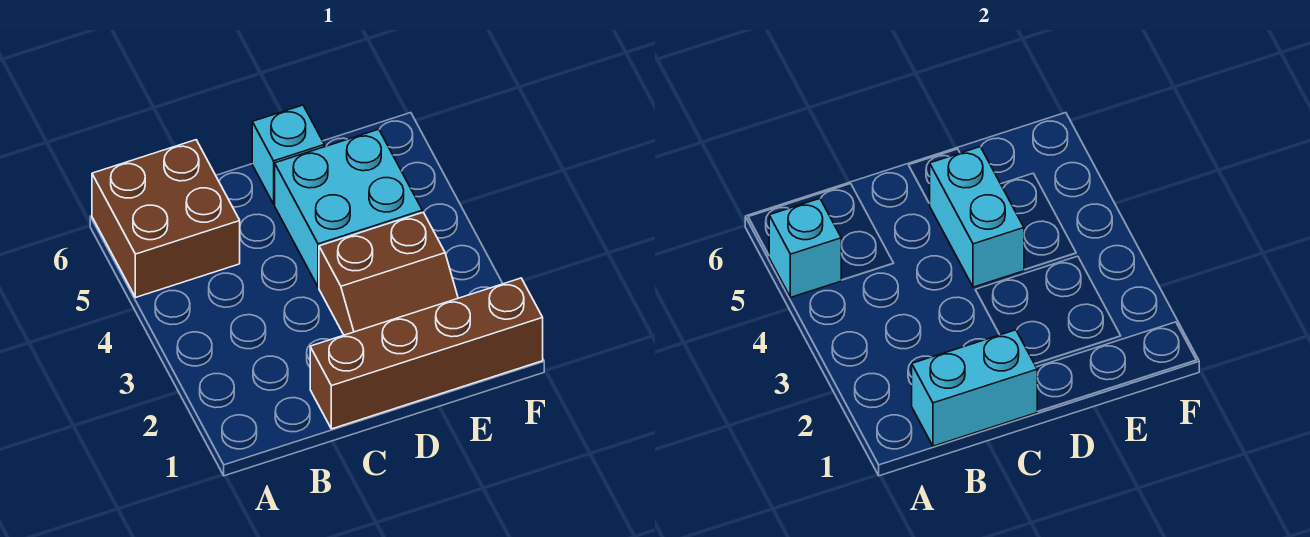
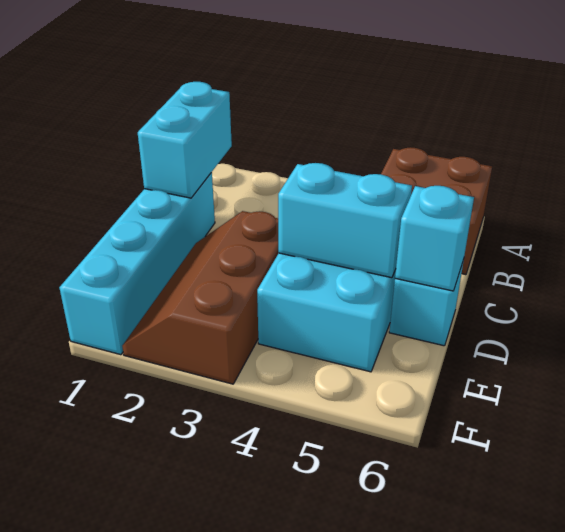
cyan brick A5 level 2 -> cyan brick D6 level 2
brown brick C1:F1 level 1 -> cyan brick C1:F1 level 1
brown slope D2:E3 level 1 top 3 -> brown slope D2:F3 level 1 top 3

